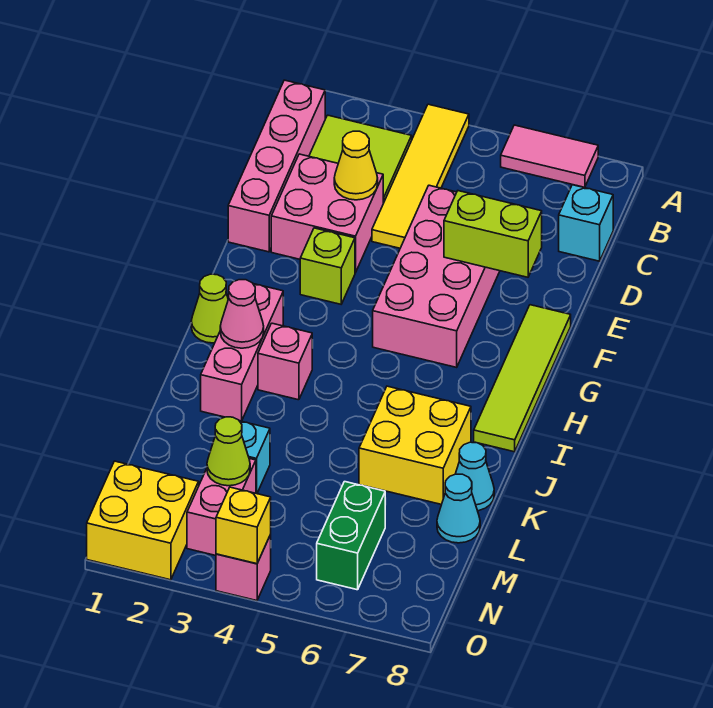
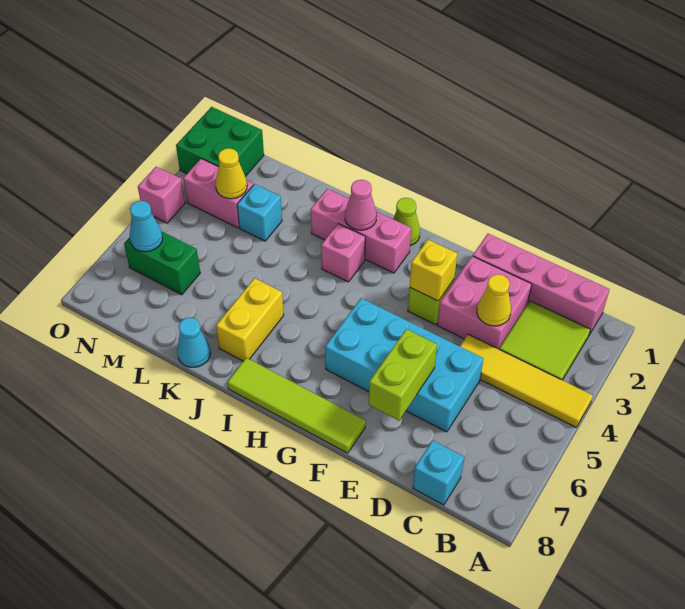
pink tile A6:A7 level 1 -> none
pink brick D5:G6 level 1 -> cyan brick D5:G6 level 1
yellow brick J6:K7 level 1 -> yellow brick J6:J7 level 1
cyan cone L8 level 1 -> cyan cone N6 level 2
lime cone M3 level 2 -> yellow cone M3 level 2
yellow brick N1:O2 level 1 -> green brick N1:O2 level 1
yellow brick O4 level 2 -> yellow brick F3 level 2

